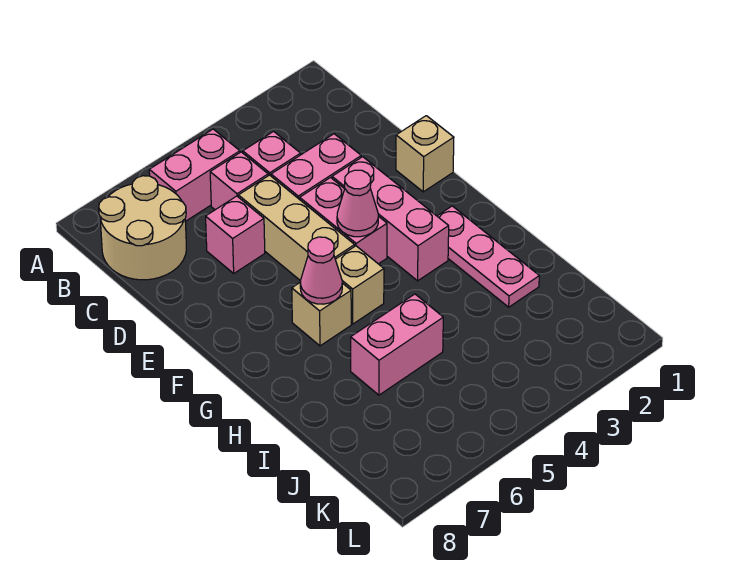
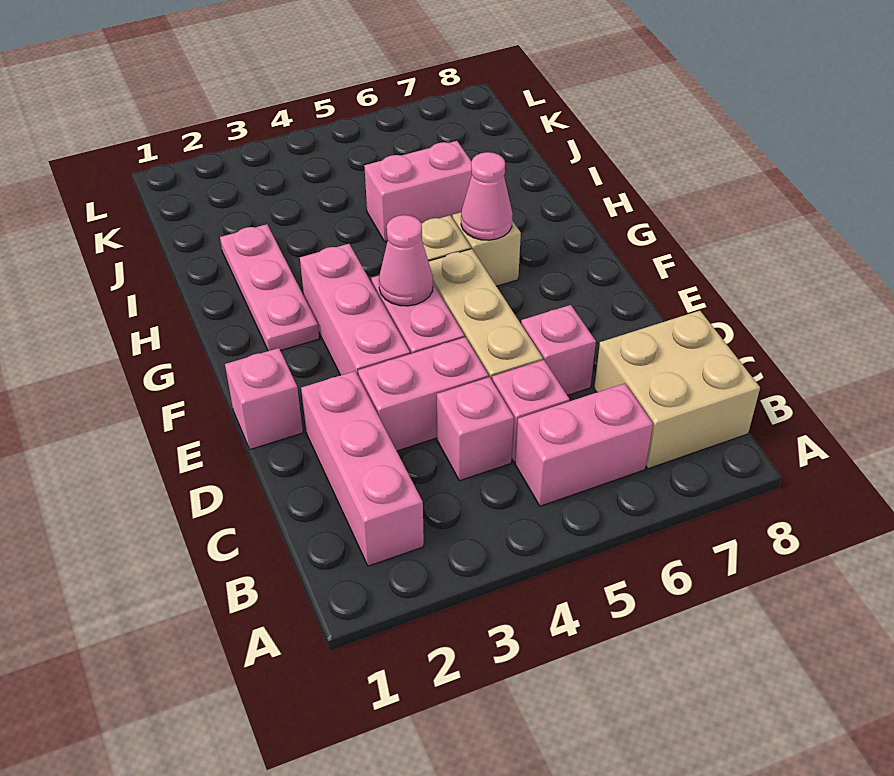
none -> pink brick B2:D2 level 1
tan round brick B7:C8 level 1 -> tan brick B7:C8 level 1
tan brick E1 level 1 -> pink brick E1 level 1

